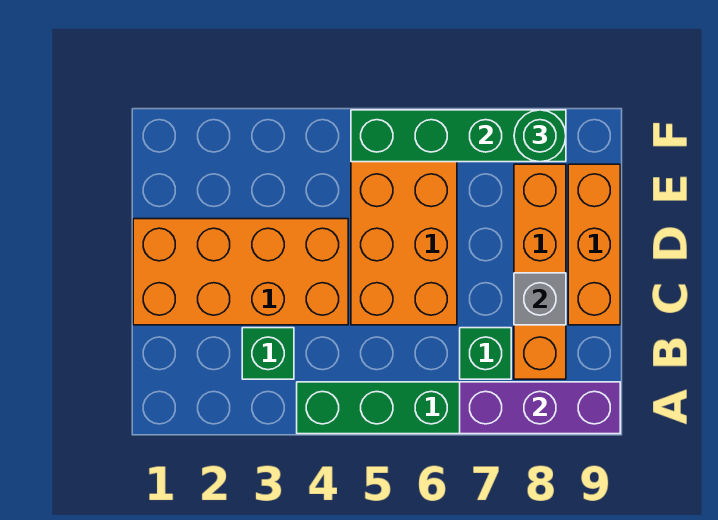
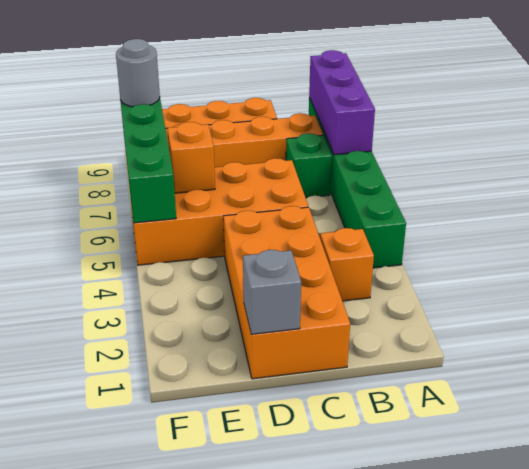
green brick B3 level 1 -> orange brick B3 level 1
grey brick C8 level 2 -> grey brick D1 level 2
none -> orange brick E6 level 2
green round brick F8 level 3 -> grey round brick F8 level 3

